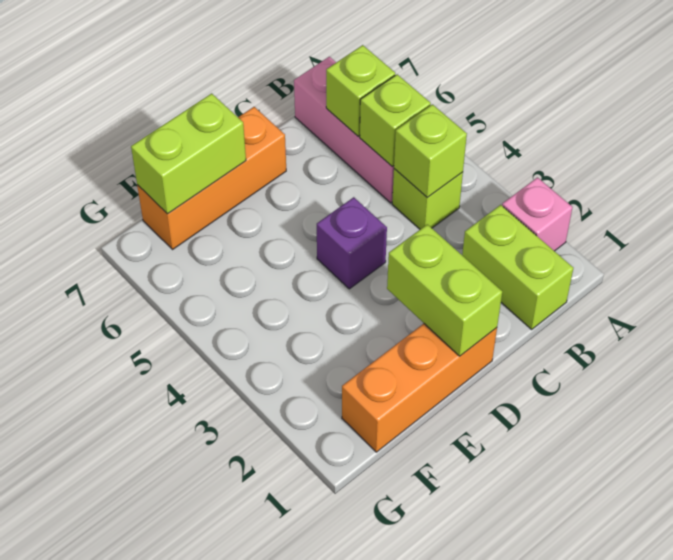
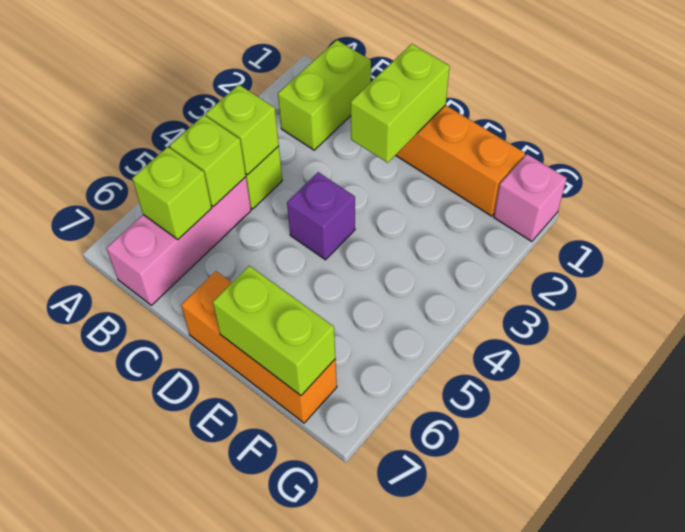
pink brick A2 level 1 -> pink brick G1 level 1

